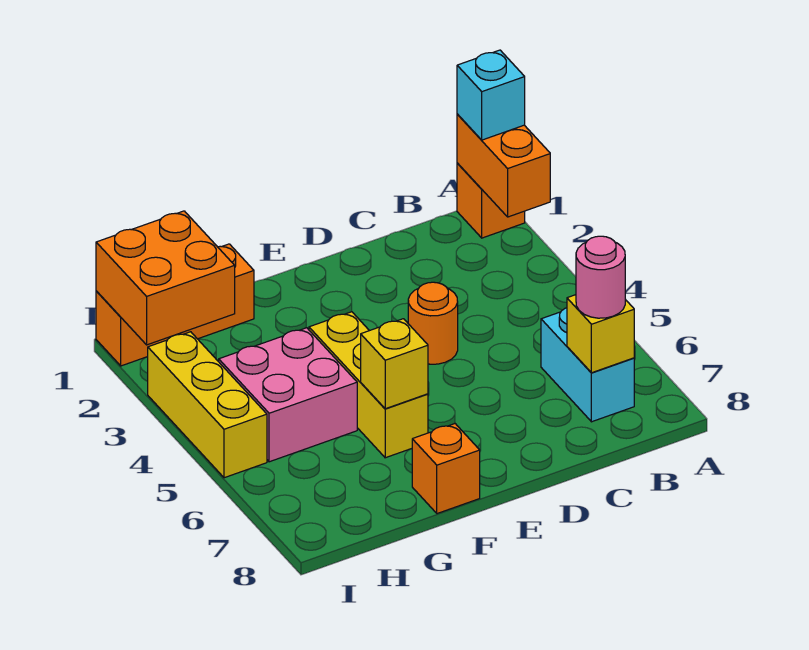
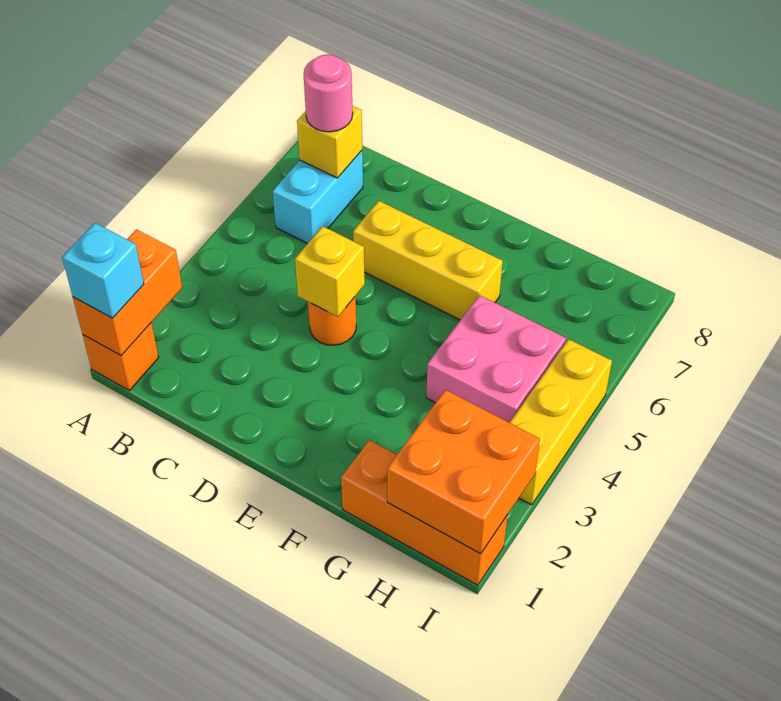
yellow brick F4:F6 level 1 -> yellow brick D6:F6 level 1
yellow brick F6 level 2 -> yellow brick D4 level 2
orange brick F8 level 1 -> none

